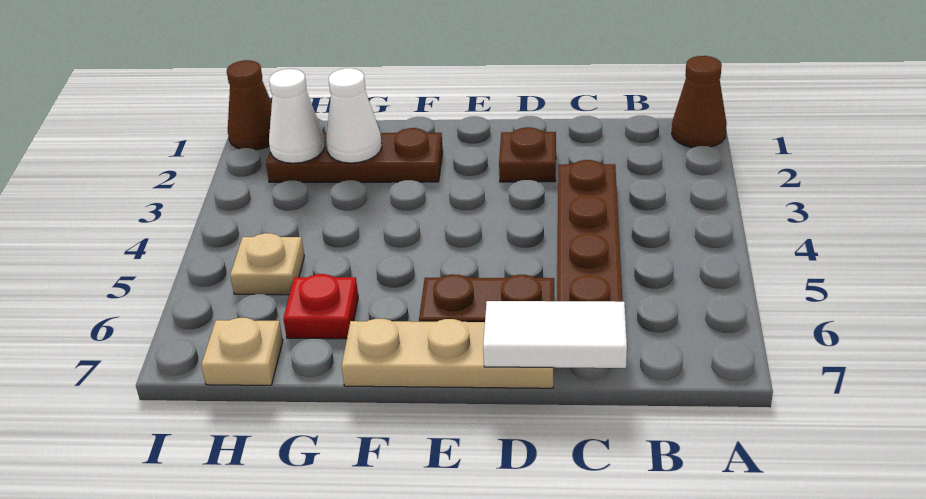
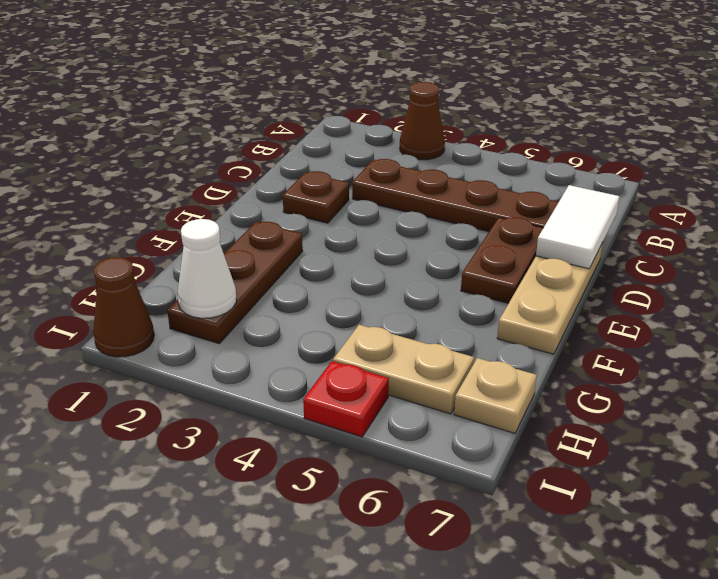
brown cone A1 level 1 -> brown cone A3 level 1
white cone G2 level 2 -> none
red plate G6 level 1 -> red plate I5 level 1
tan plate H5 level 1 -> tan plate H5:H6 level 1

